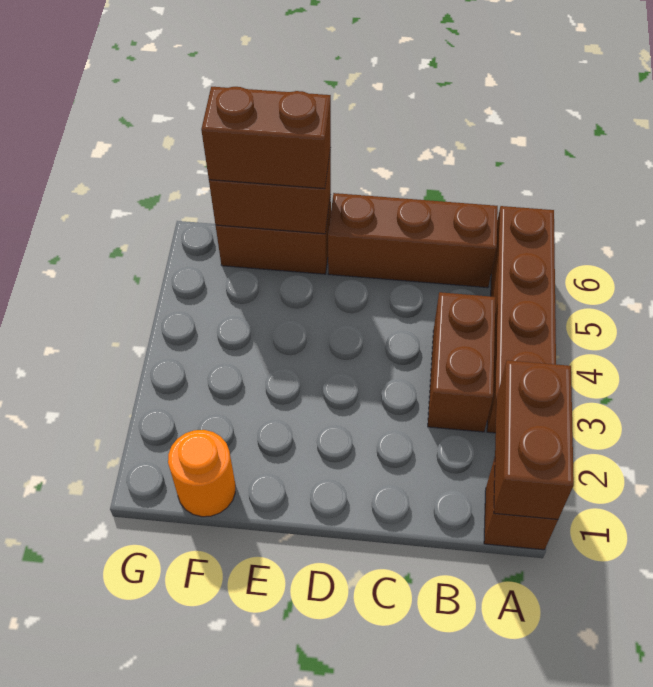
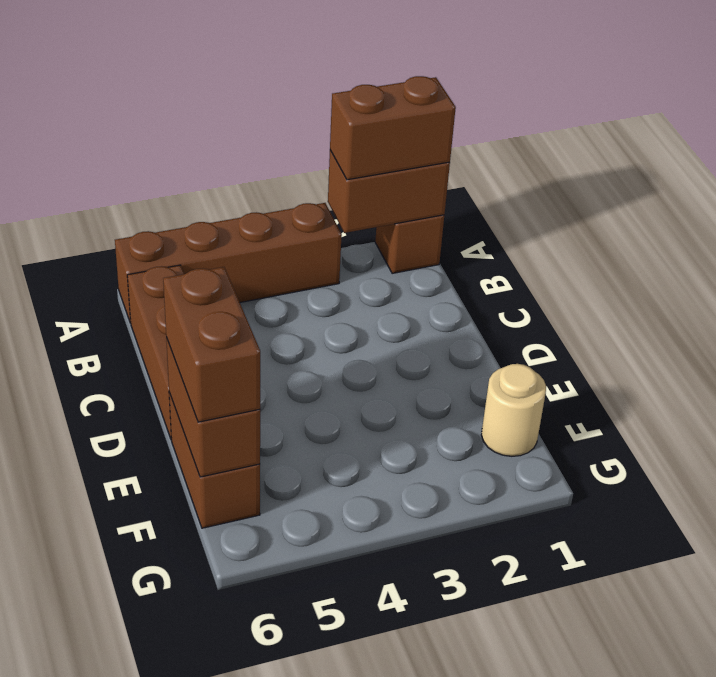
brown brick B3:B4 level 1 -> brown brick A1:A2 level 3
orange round brick F1 level 1 -> tan round brick F1 level 1

